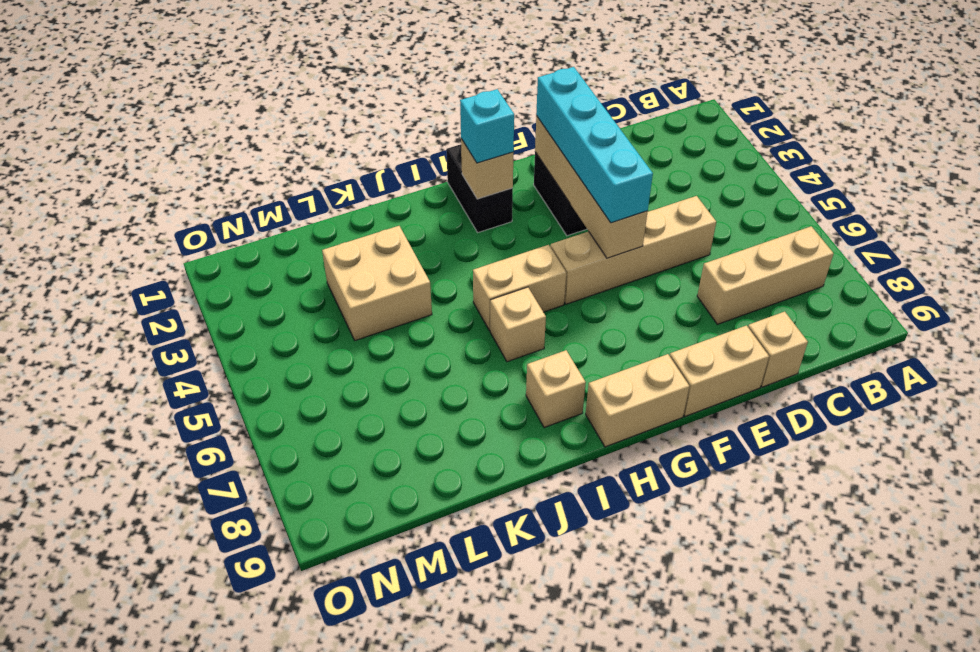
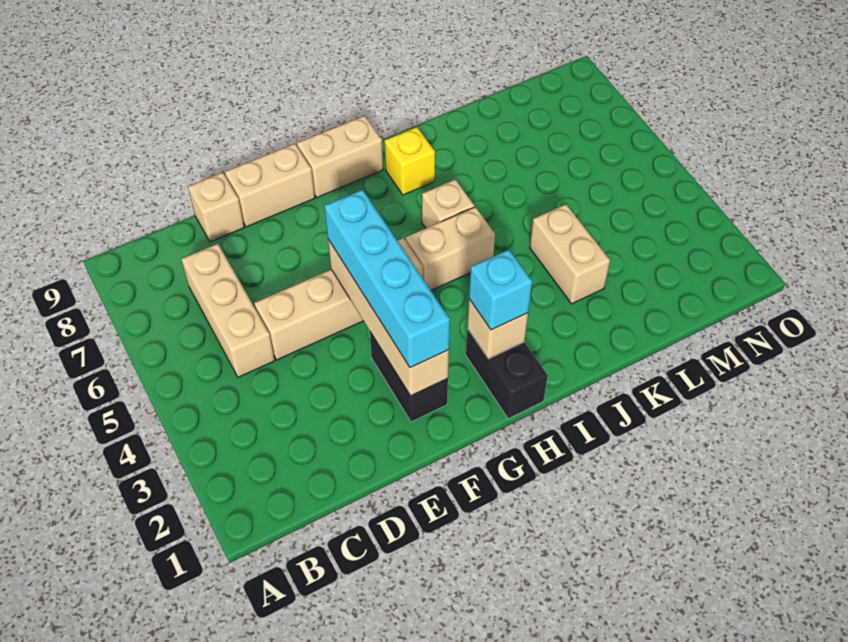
tan brick B7:D7 level 1 -> tan brick C5:C7 level 1
tan brick I8 level 1 -> yellow brick I8 level 1
tan brick K3:L4 level 1 -> tan brick K3:K4 level 1

